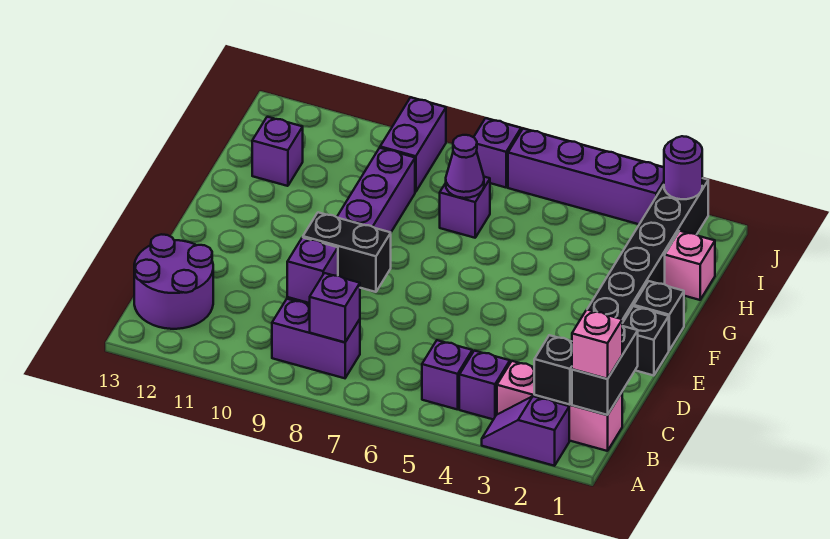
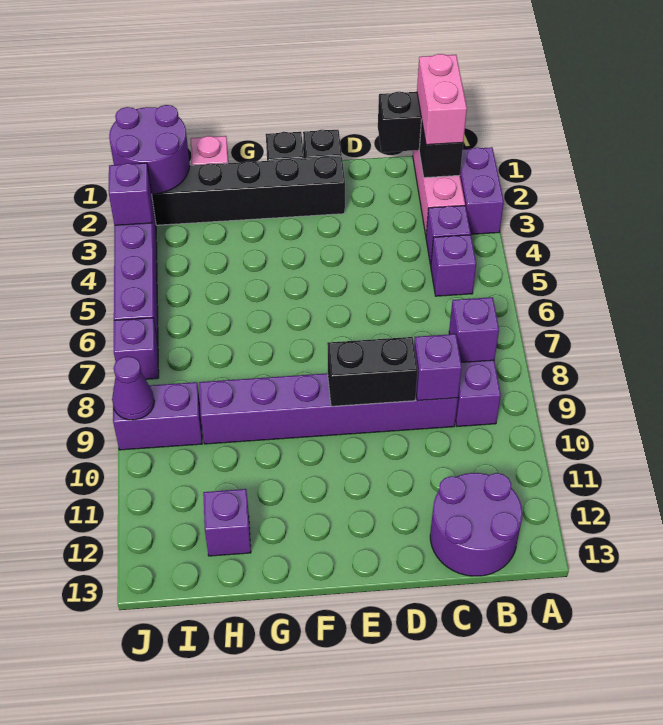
purple slope A2:A3 level 1 top 2 -> purple brick A2:A3 level 1
pink brick B1 level 3 -> pink brick B1:B2 level 3
black brick D8:D9 level 2 -> black brick D9:E9 level 2
purple brick H7 level 1 -> purple brick J3 level 2
purple cone H7 level 2 -> purple cone J9 level 2
purple round brick J2 level 2 -> purple round brick I1:J2 level 2

